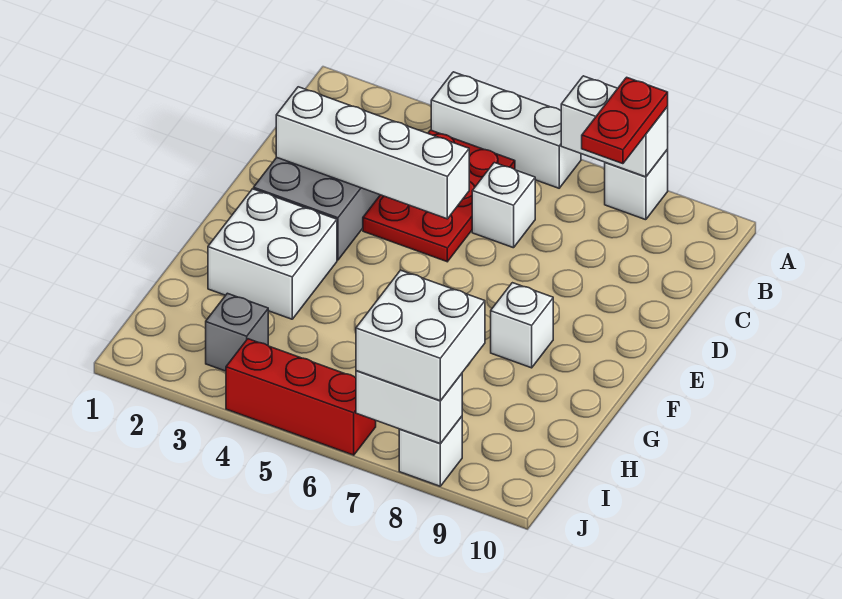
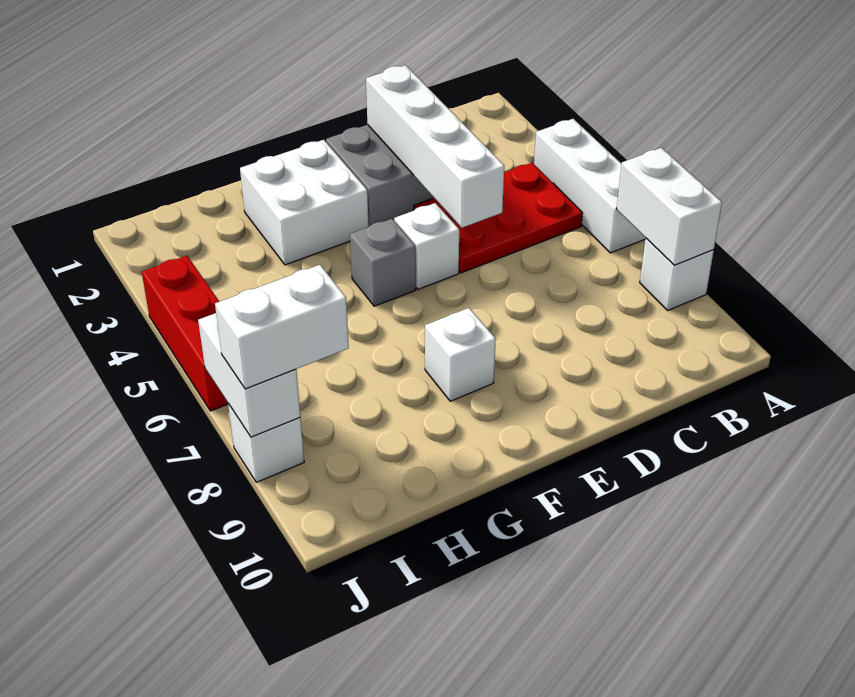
red plate A8:B8 level 3 -> none
white brick C6 level 1 -> white brick E5 level 1
grey brick I3 level 1 -> grey brick F5 level 1
white brick I7:J8 level 3 -> white brick I8:J8 level 3

